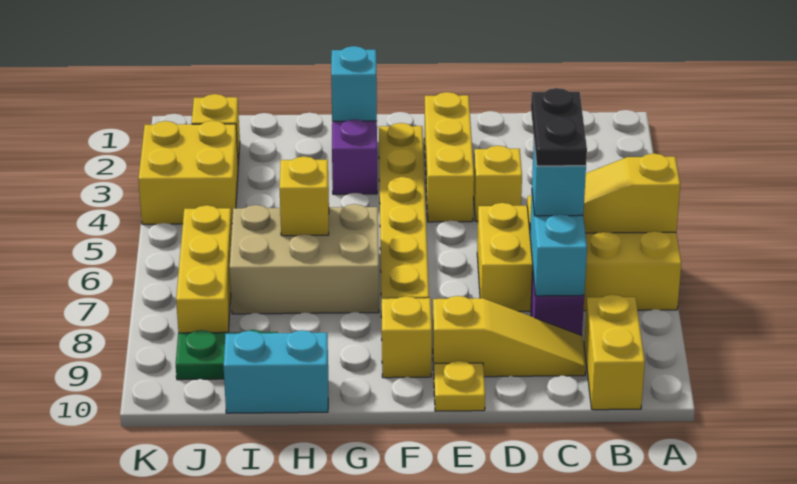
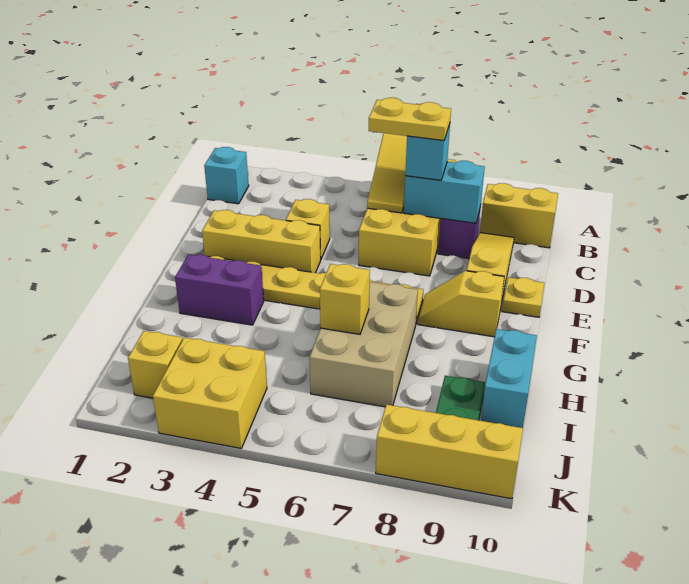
black plate C6:C7 level 4 -> yellow plate C6:C7 level 4
cyan brick G2 level 2 -> cyan brick B1 level 1
yellow brick J6:J8 level 1 -> yellow brick K8:K10 level 1

